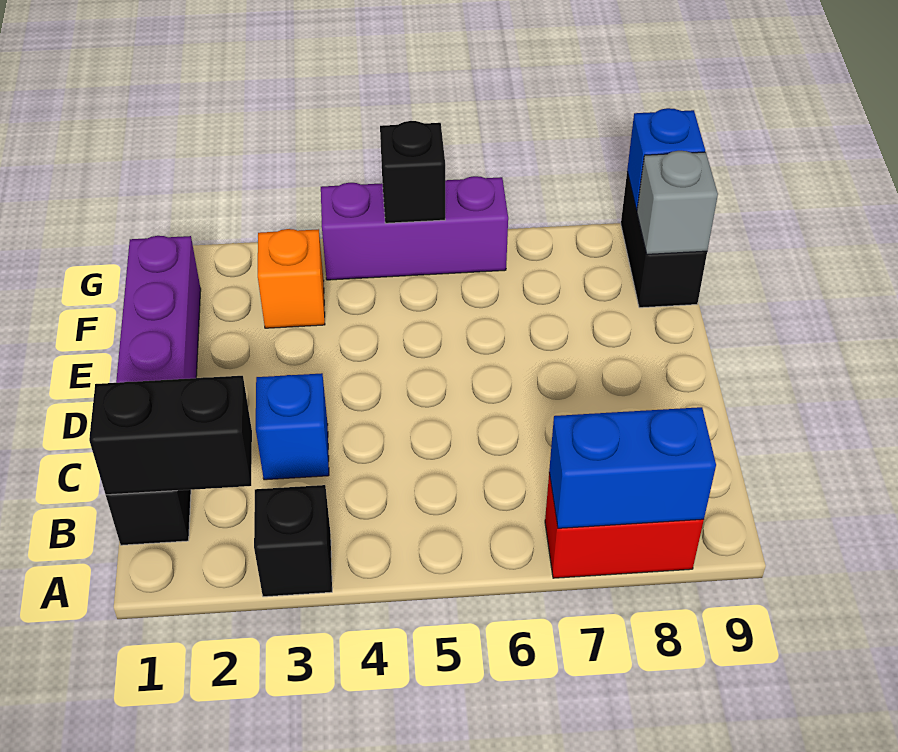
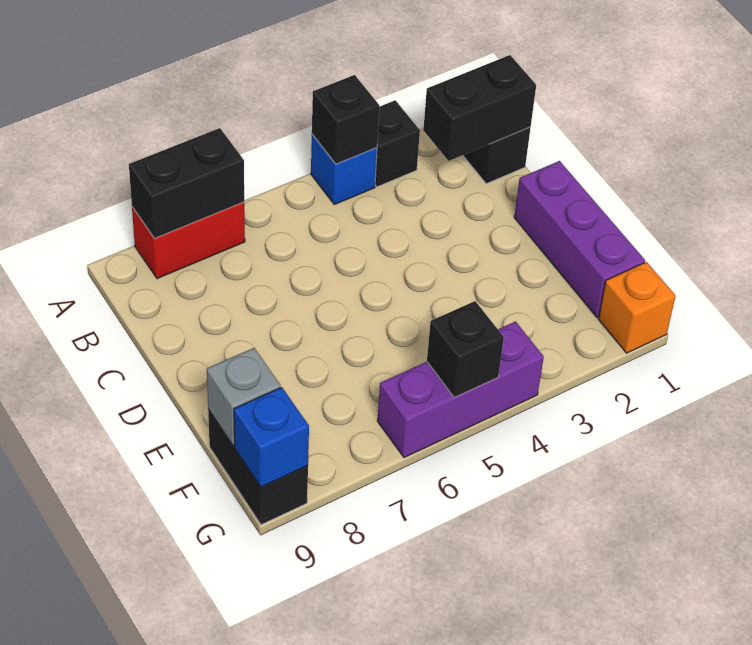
none -> black brick A4 level 2
blue brick A7:A8 level 2 -> black brick A7:A8 level 2
blue brick C3 level 1 -> blue brick A4 level 1
orange brick F3 level 1 -> orange brick G1 level 1

